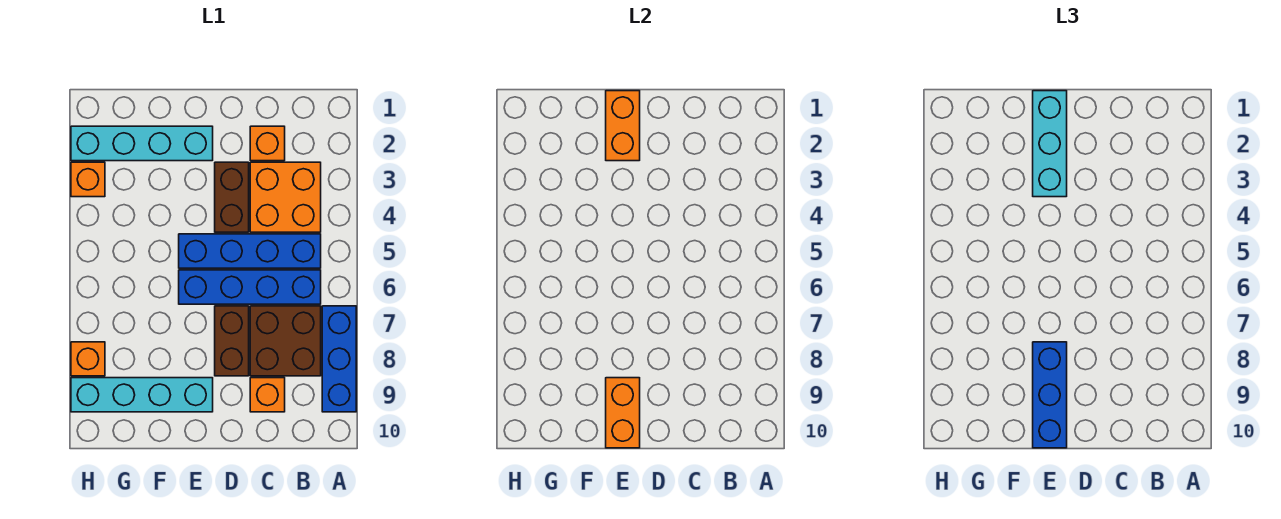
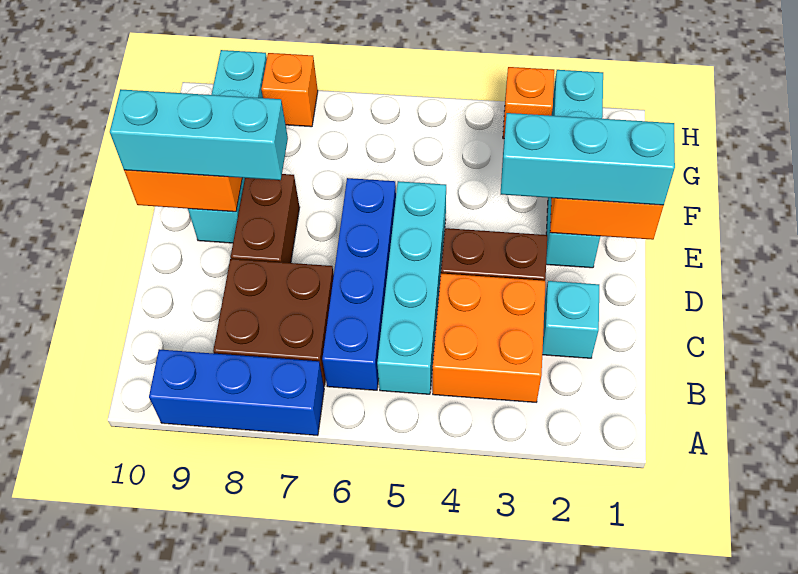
blue brick B5:E5 level 1 -> cyan brick B5:E5 level 1
orange brick C2 level 1 -> cyan brick C2 level 1
orange brick C9 level 1 -> none
brown brick D7:D8 level 1 -> brown brick D8:E8 level 1
blue brick E8:E10 level 3 -> cyan brick E8:E10 level 3

